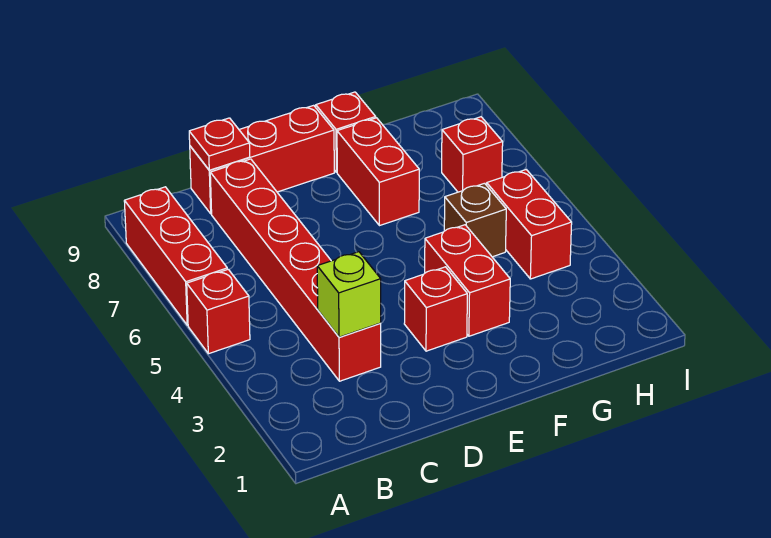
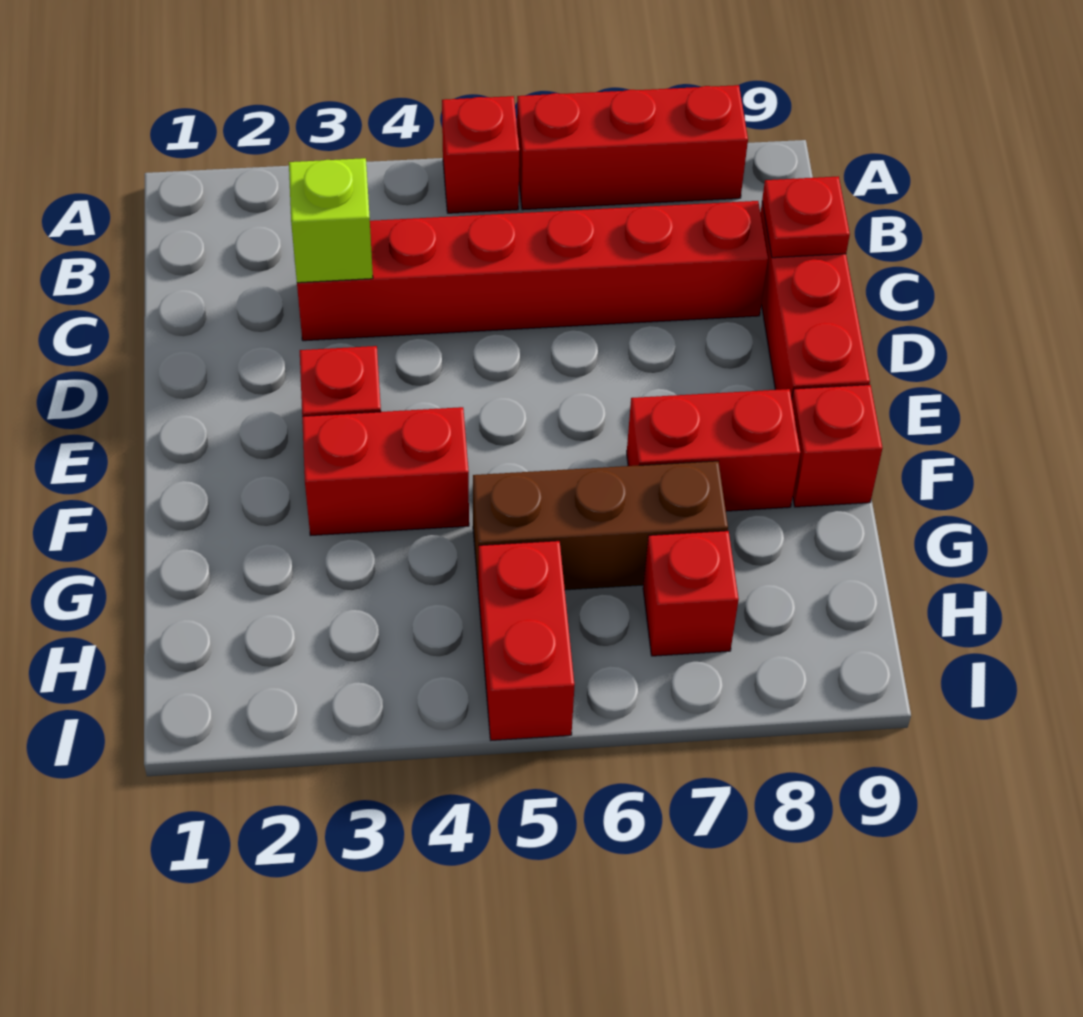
brown brick G5 level 1 -> brown brick G5:G7 level 1
red brick H4:H5 level 1 -> red brick H5:I5 level 1

